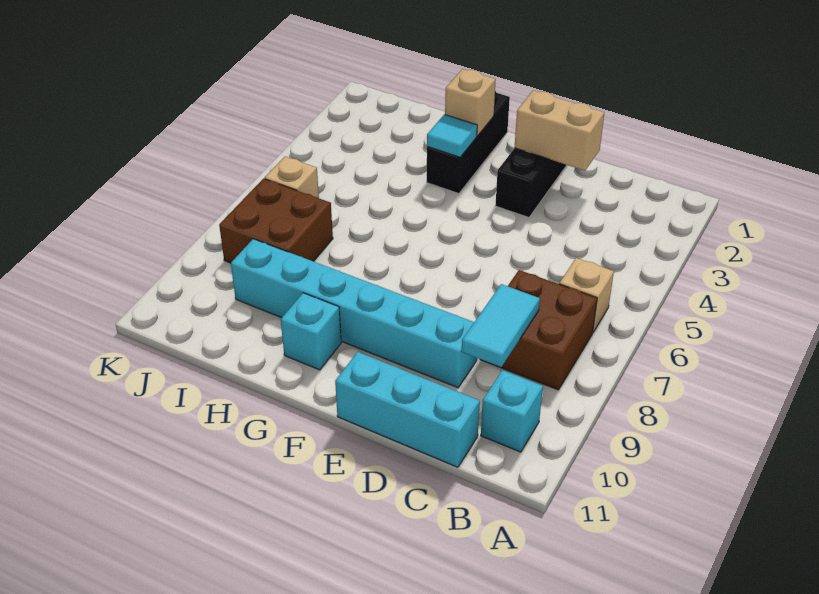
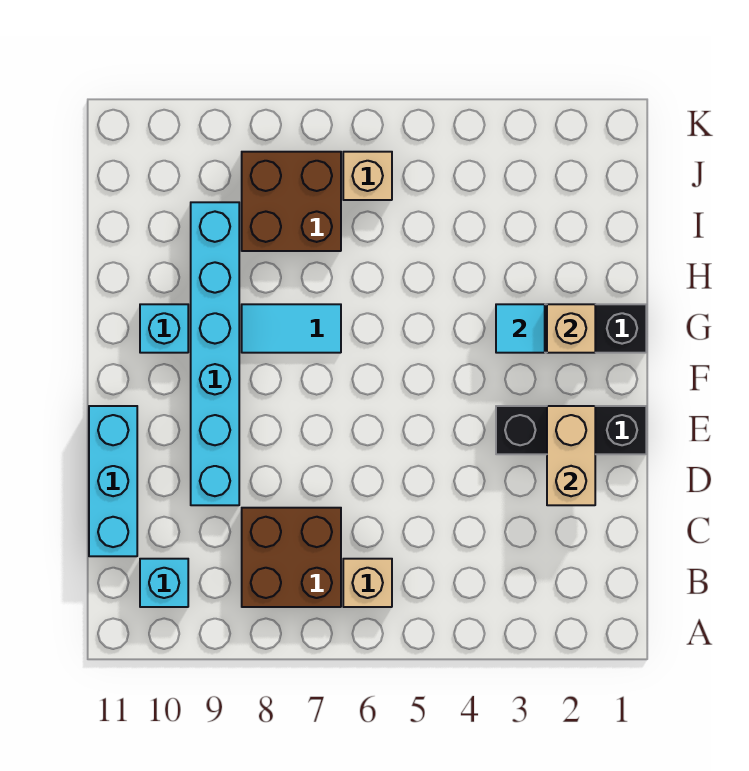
cyan tile C8:C9 level 2 -> cyan tile G7:G8 level 1

